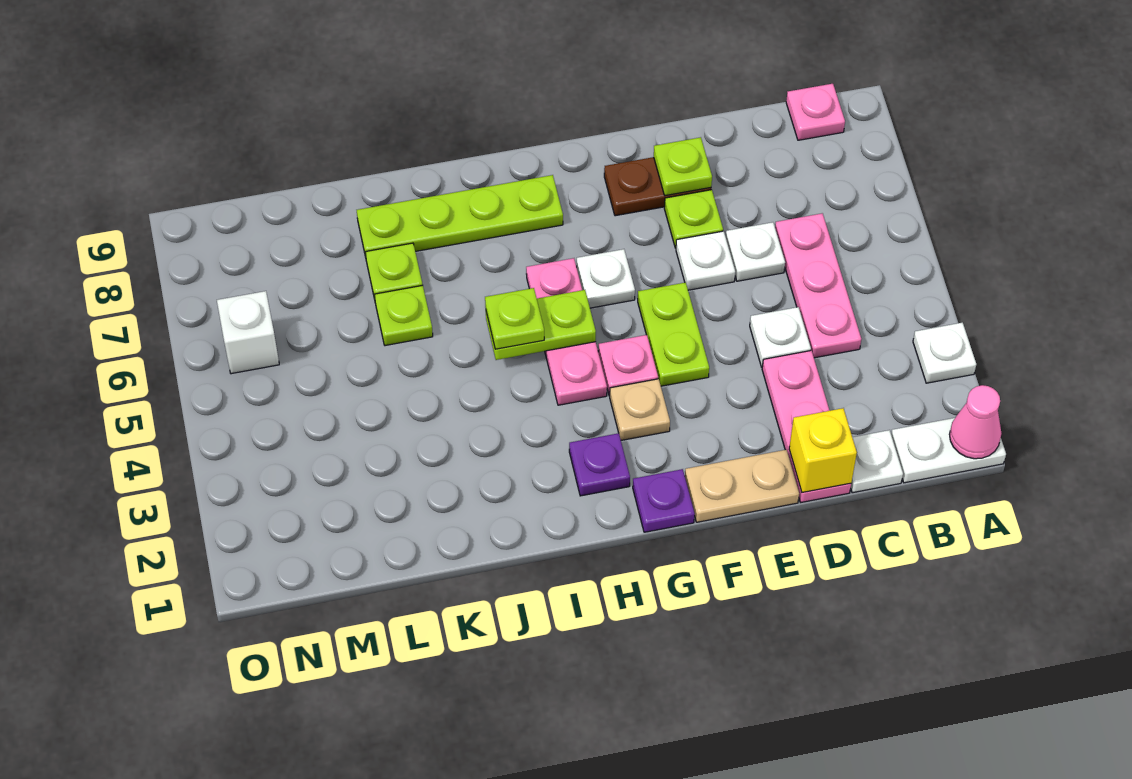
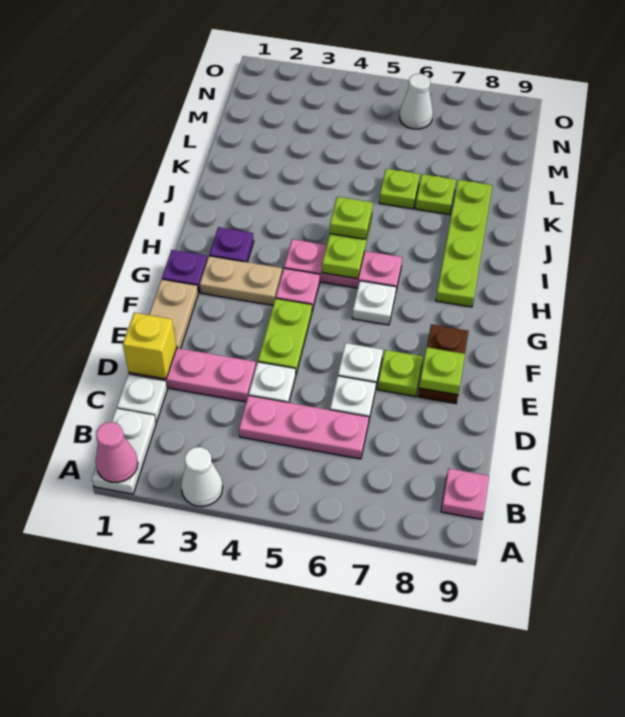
white plate A3 level 1 -> white cone A3 level 1
lime plate F4:F5 level 1 -> lime plate E4:F4 level 1
tan plate G3 level 1 -> tan plate G2:G3 level 1
white brick N6 level 1 -> white cone N6 level 1

